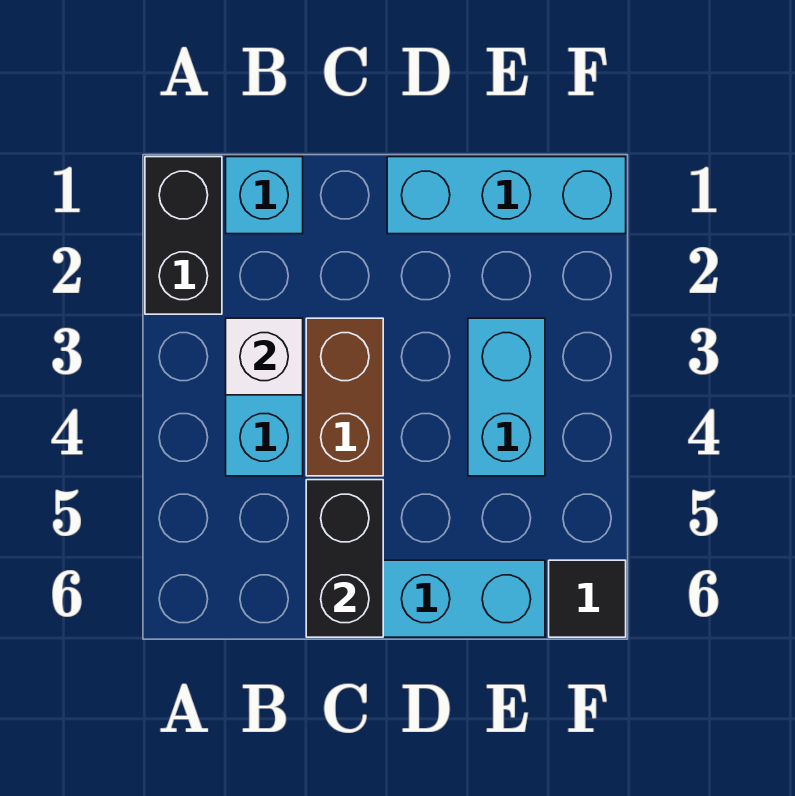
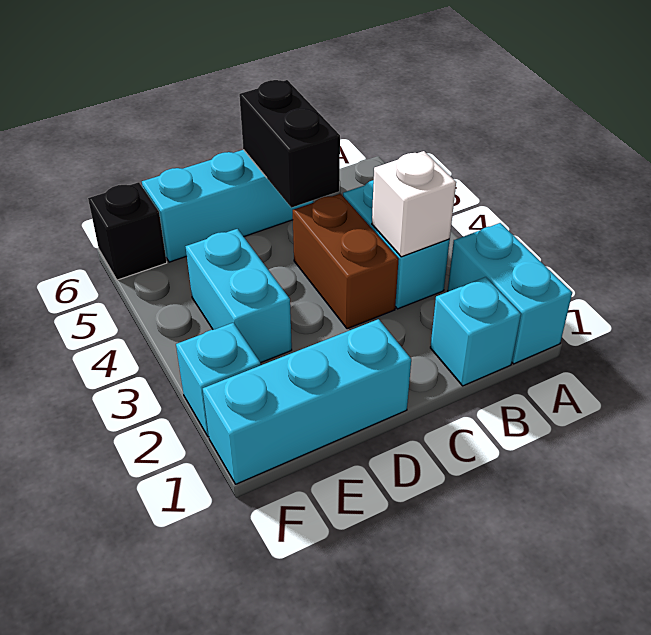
black brick A1:A2 level 1 -> cyan brick A1:A2 level 1
none -> cyan brick F2 level 1
black tile F6 level 1 -> black brick F6 level 1

